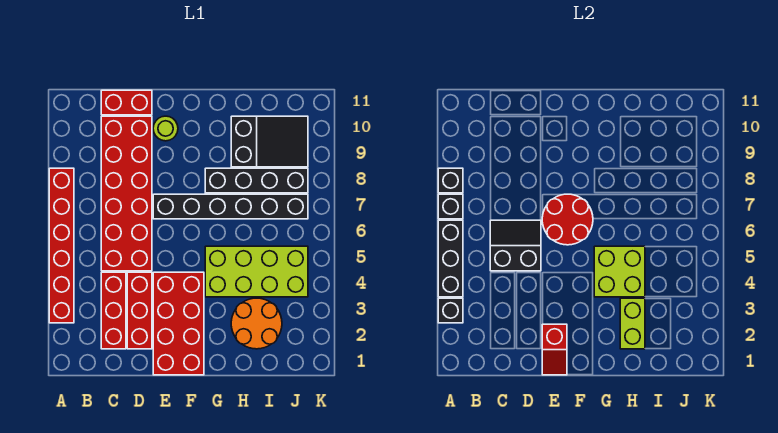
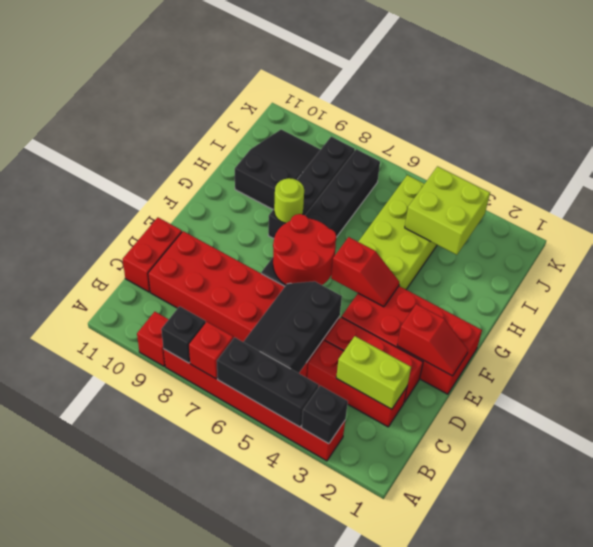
black brick A7 level 2 -> red brick A7 level 2
none -> red brick A9 level 1
black slope C5:D6 level 2 top 5 -> black slope B5:D6 level 2 top 5
lime round brick E10 level 1 -> lime round brick G8 level 2
none -> red slope F4:F5 level 2 top 5
lime brick G4:H5 level 2 -> lime brick I3:J4 level 2
orange round brick H2:I3 level 1 -> none
lime brick H2:H3 level 2 -> lime brick C2:C3 level 2

